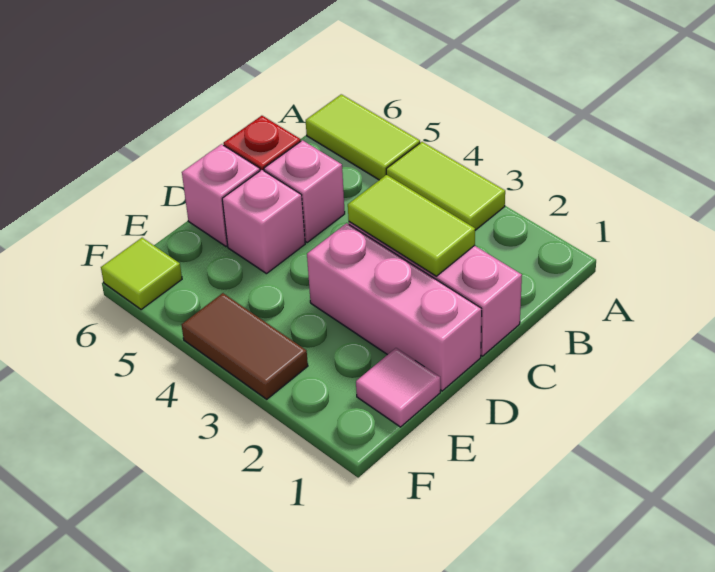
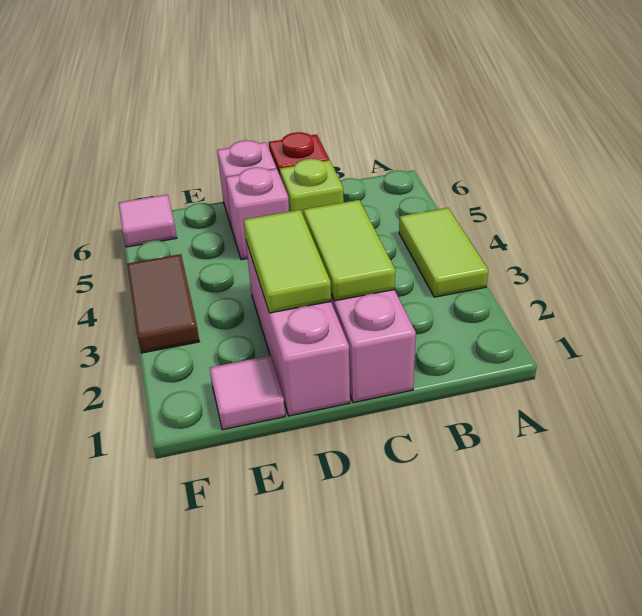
lime tile A5:A6 level 1 -> lime tile D2:D3 level 2
pink brick C5 level 1 -> lime brick C5 level 1
lime tile F6 level 1 -> pink tile F6 level 1

